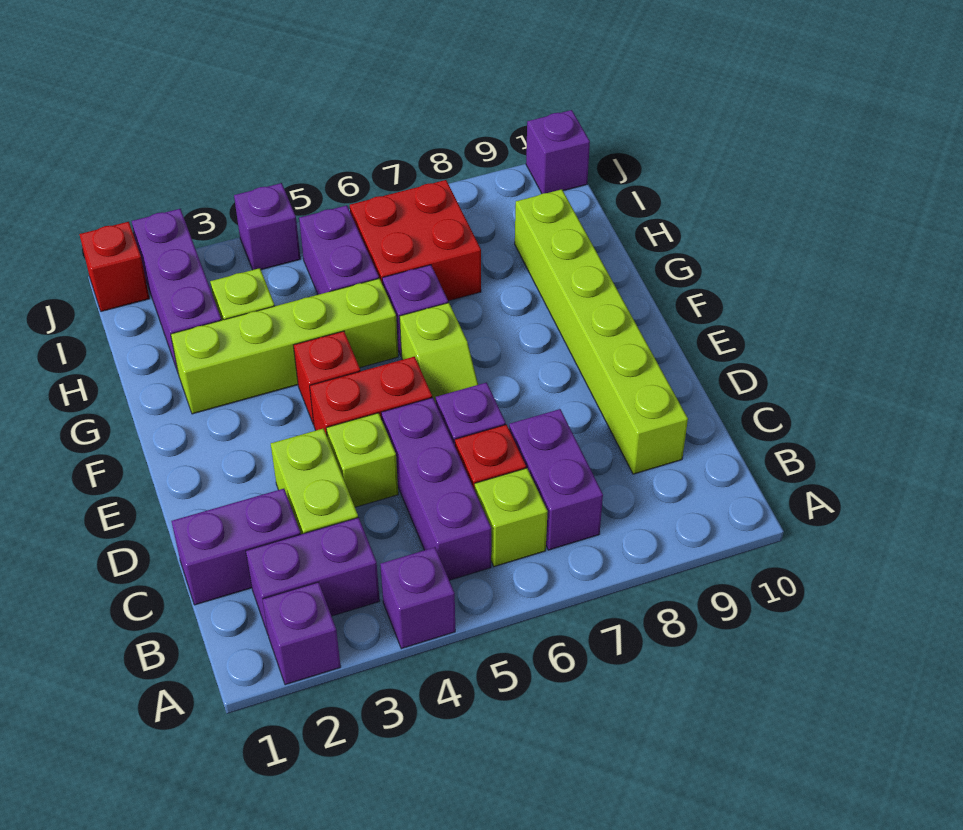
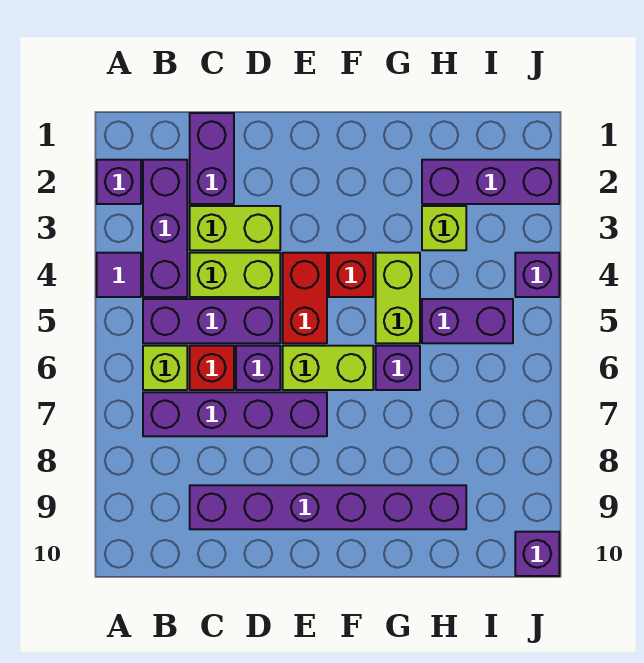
purple brick A4 level 1 -> purple tile A4 level 1
purple brick B2:B3 level 1 -> purple brick B2:B4 level 1
purple brick B7:C7 level 1 -> purple brick B7:E7 level 1
lime brick C9:H9 level 1 -> purple brick C9:H9 level 1
lime brick D4 level 1 -> lime brick C4:D4 level 1
lime slope E6:F6 level 1 top F -> lime brick E6:F6 level 1
lime brick G2:G5 level 1 -> lime brick G4:G5 level 1
red brick H6:I7 level 1 -> none
red brick J1 level 1 -> none

